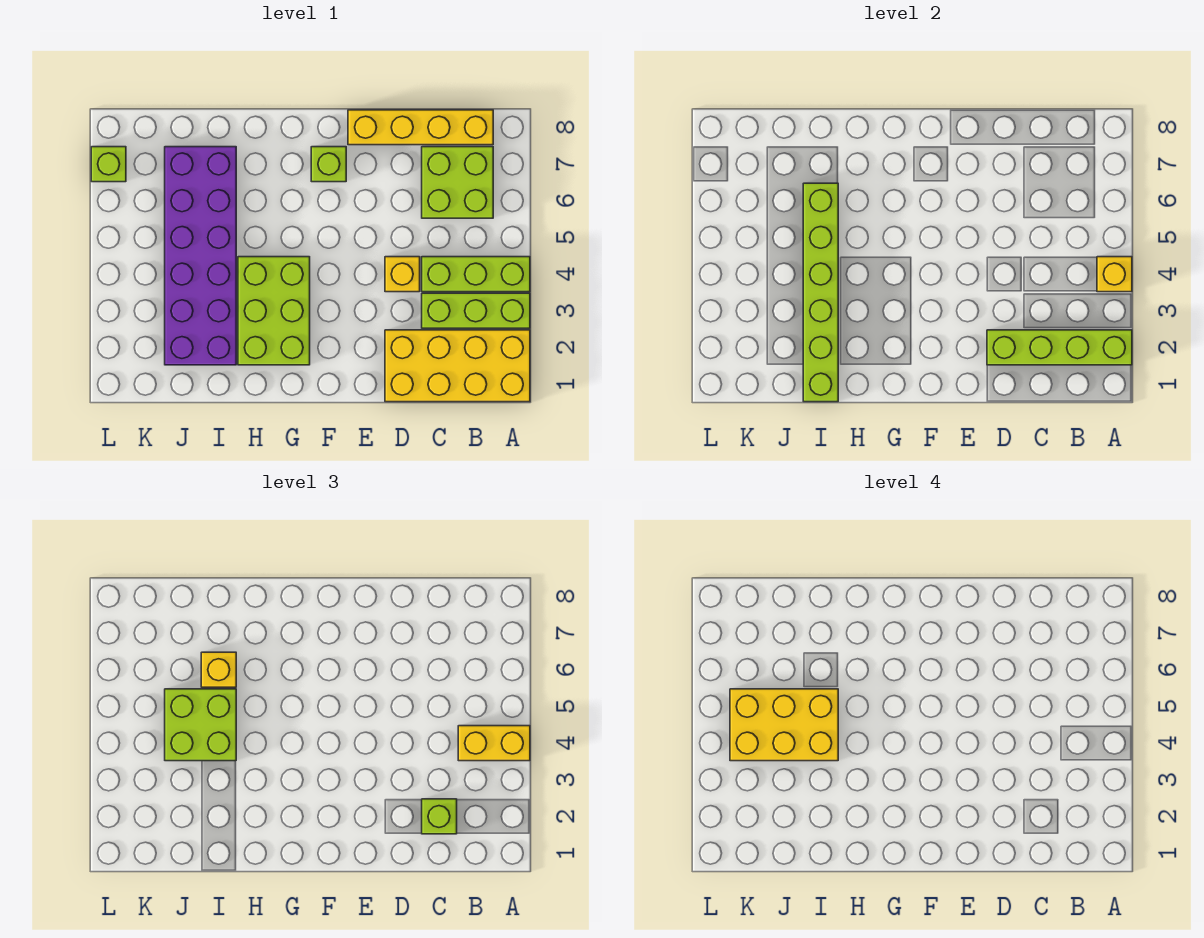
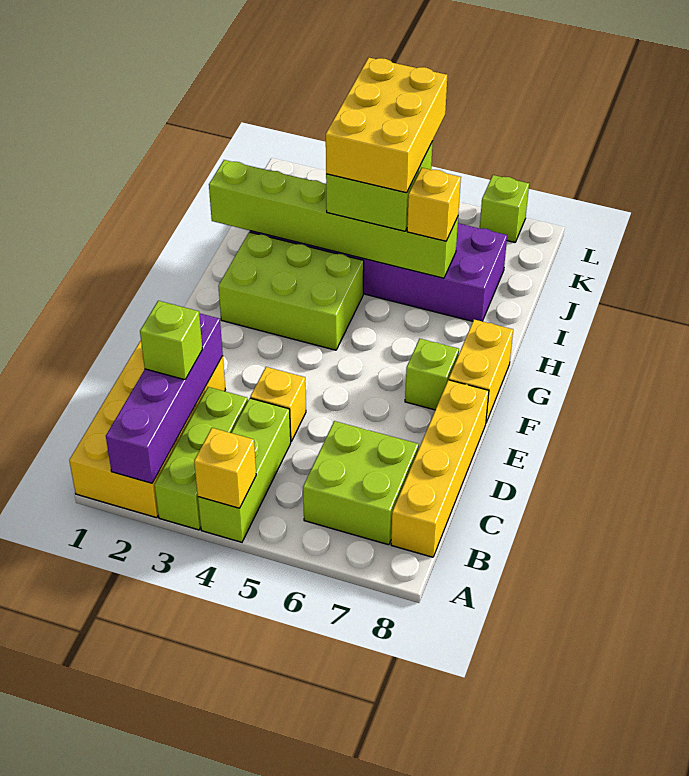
lime brick A2:D2 level 2 -> purple brick A2:D2 level 2
yellow brick A4:B4 level 3 -> yellow brick F8:G8 level 1

